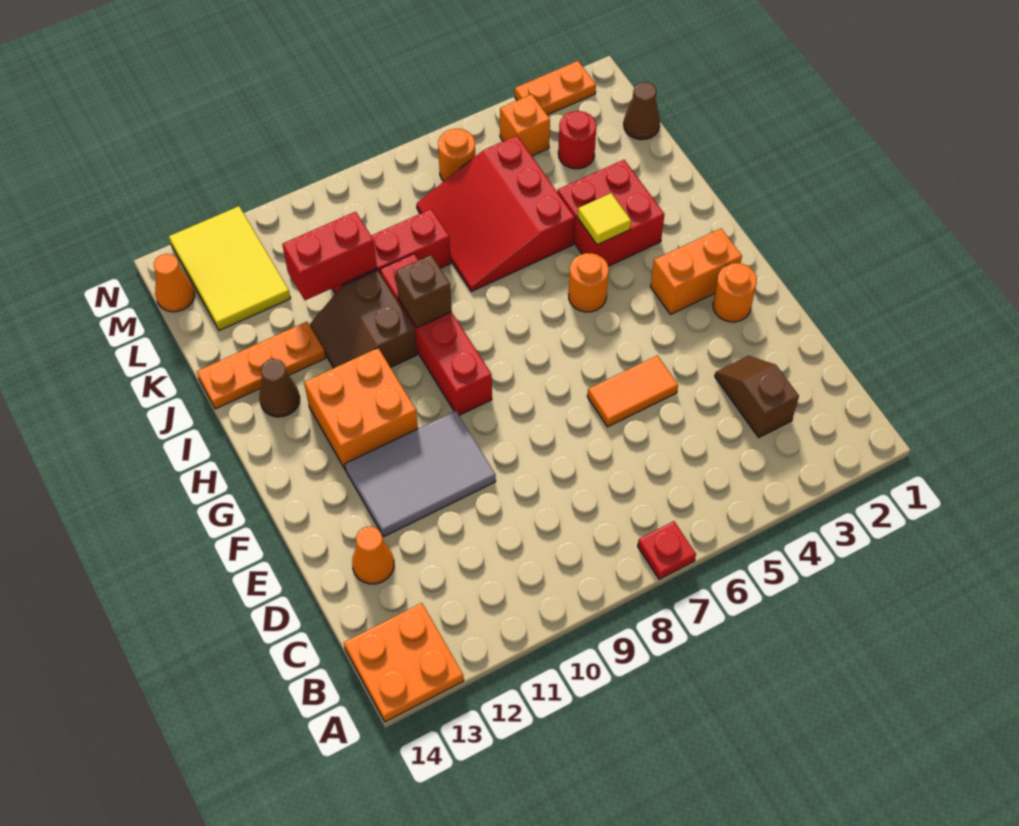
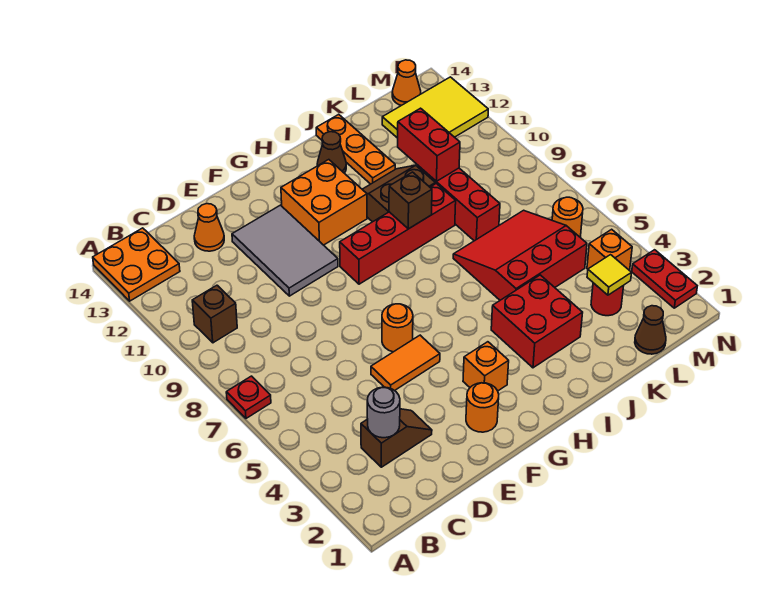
none -> brown brick B10 level 1
none -> grey round brick C3 level 2
orange tile E5:E6 level 1 -> orange tile E5:F5 level 1
orange brick G2:G3 level 1 -> orange brick G3 level 1
orange round brick H5 level 1 -> orange round brick F6 level 1
yellow tile I4 level 2 -> yellow tile L3 level 2
orange plate N2:N3 level 1 -> red plate N2:N3 level 1

